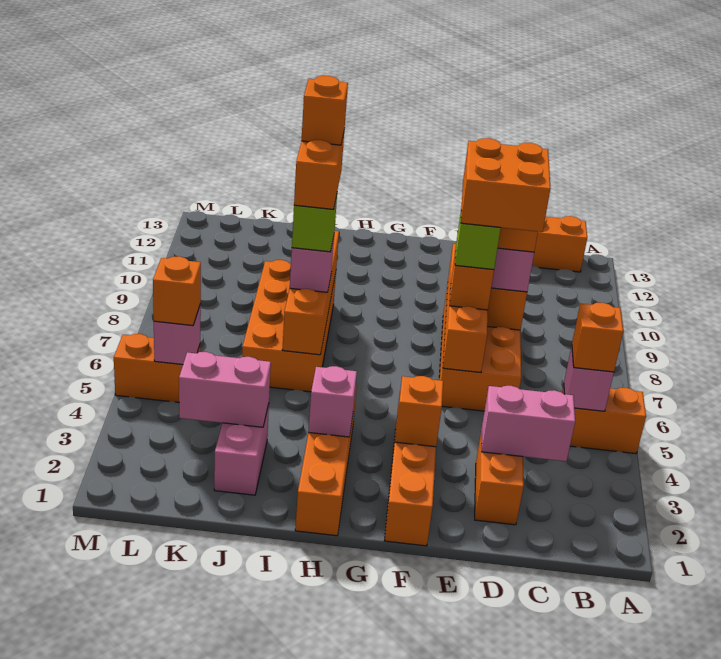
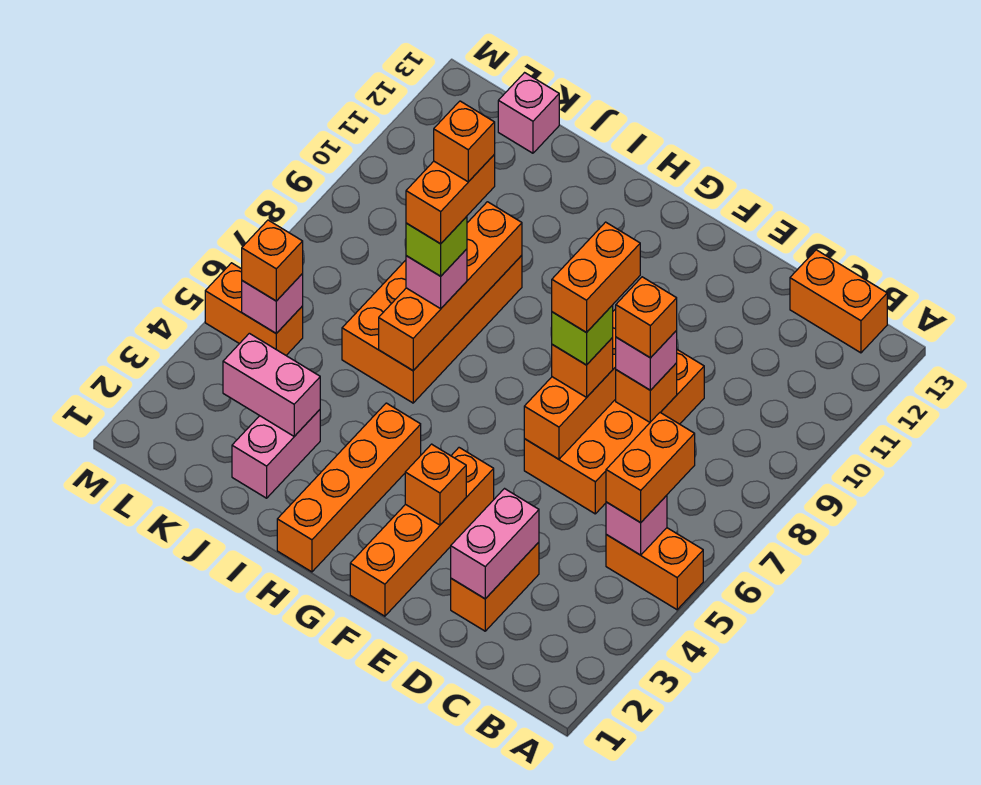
orange brick B5 level 3 -> orange brick B5:B6 level 3
pink brick C3:D3 level 2 -> pink brick D2:D3 level 2
orange brick D7:E8 level 5 -> orange brick E7:E8 level 5
pink brick H3 level 2 -> pink brick K13 level 1

